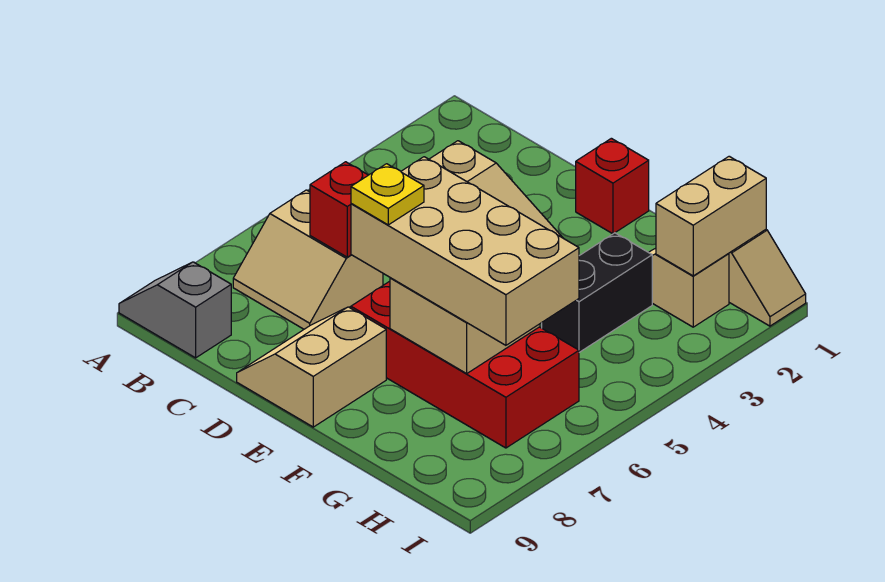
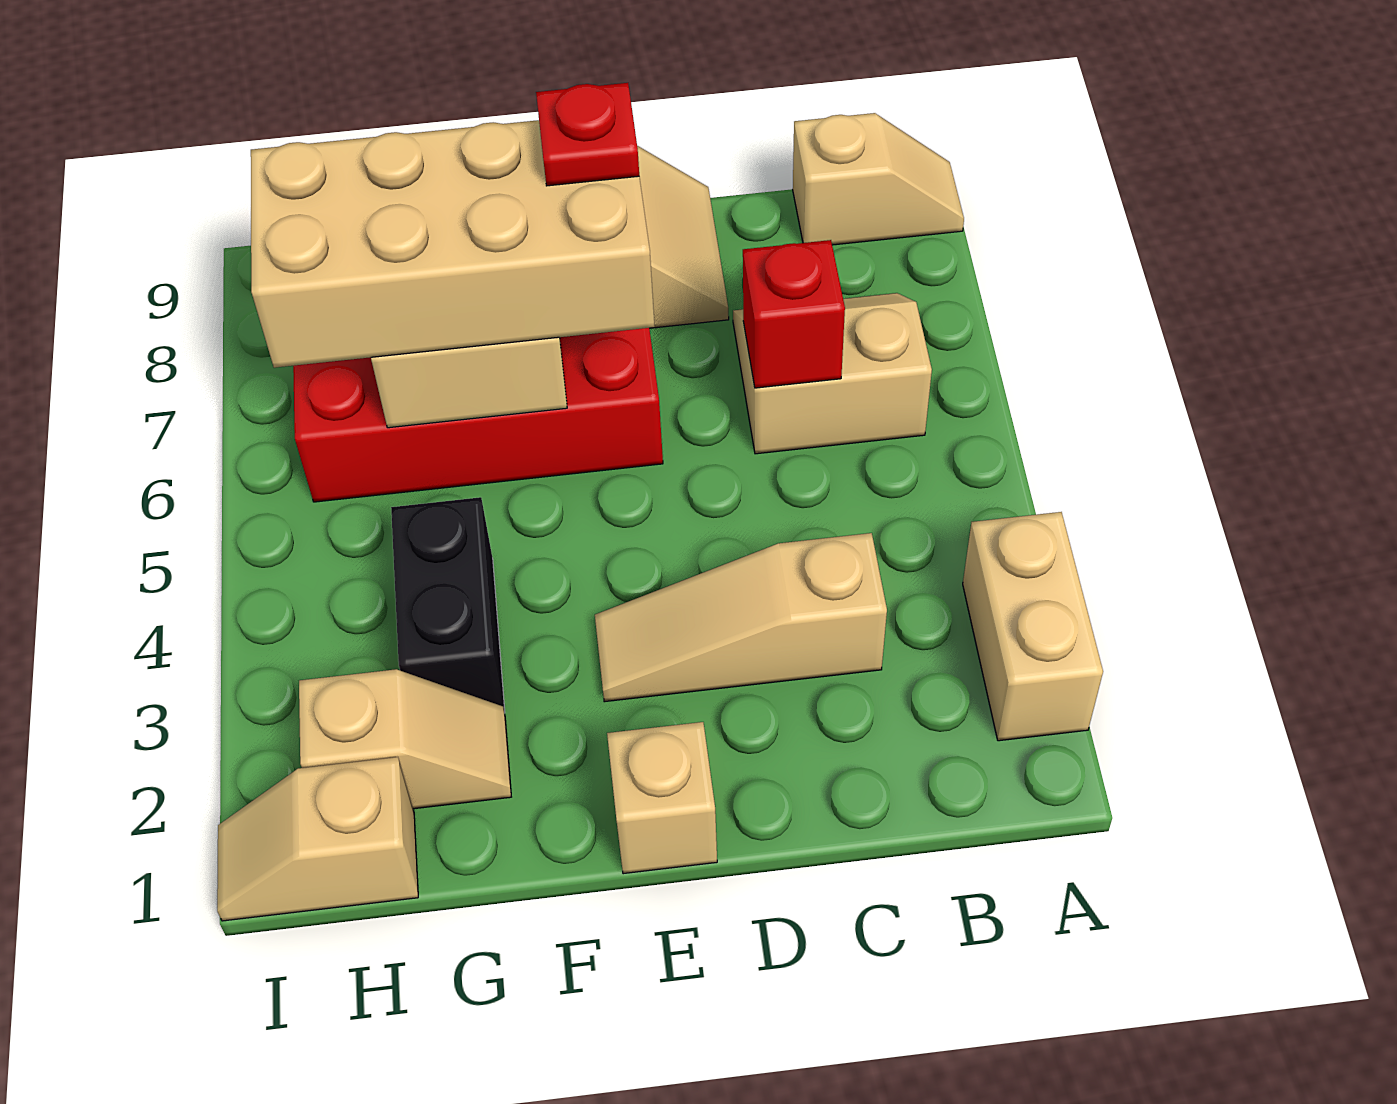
grey slope A9:B9 level 1 top B -> tan slope A9:B9 level 1 top B
red brick E1 level 1 -> tan brick E1 level 1
yellow plate E7 level 4 -> red plate E7 level 4
tan brick H1:H2 level 2 -> tan brick A2:A3 level 1

